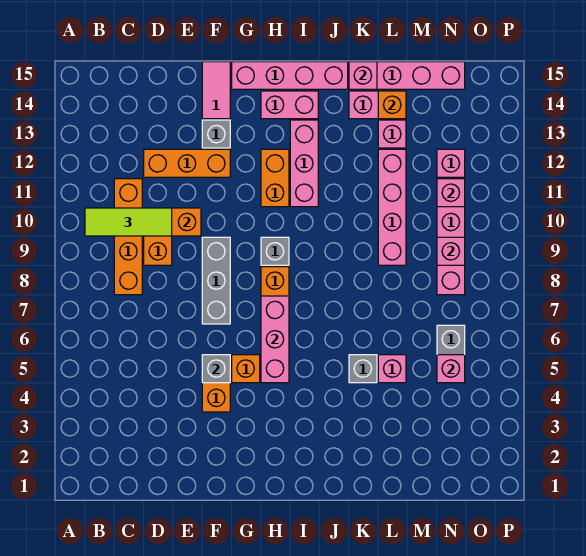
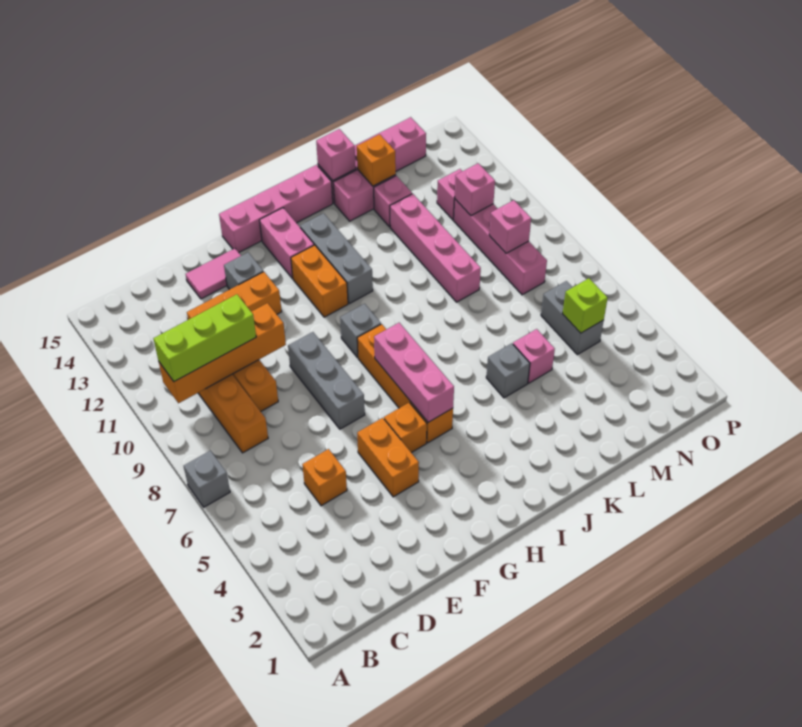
lime tile B10:D10 level 3 -> lime brick B10:D10 level 3
none -> orange brick D5 level 1
grey brick F5 level 2 -> grey brick A7 level 1
pink tile F14:F15 level 1 -> pink tile E14:F14 level 1
pink brick H14:I14 level 1 -> pink brick H13:H14 level 1
pink brick I11:I13 level 1 -> grey brick I11:I13 level 1
pink brick N5 level 2 -> lime brick N5 level 2

